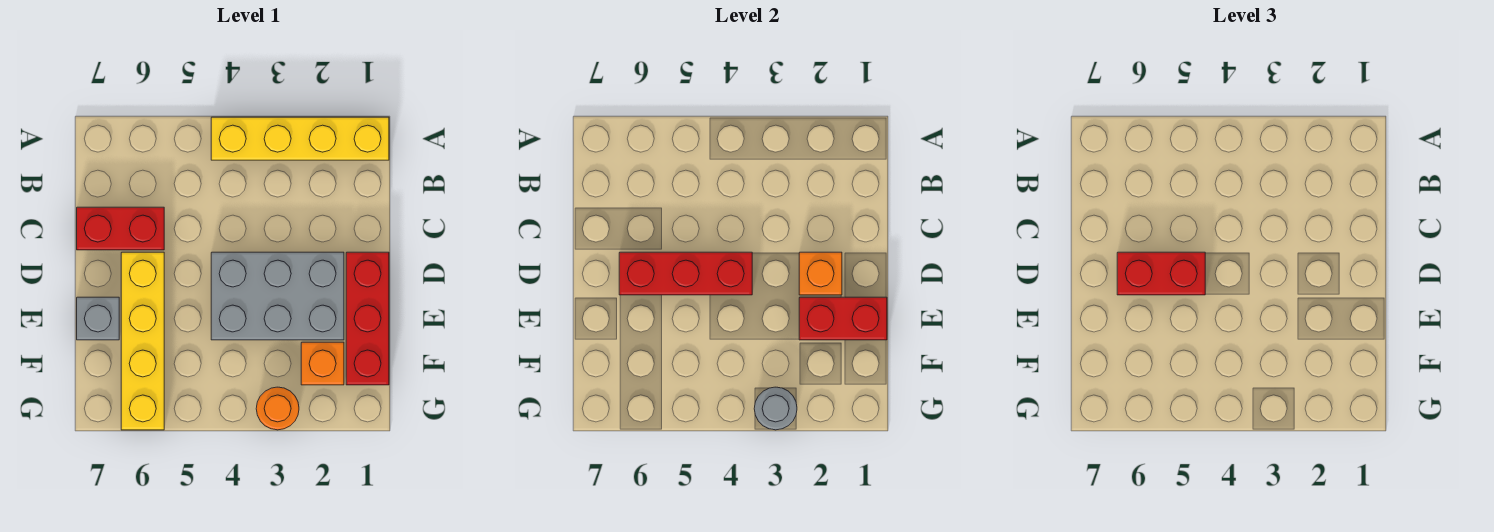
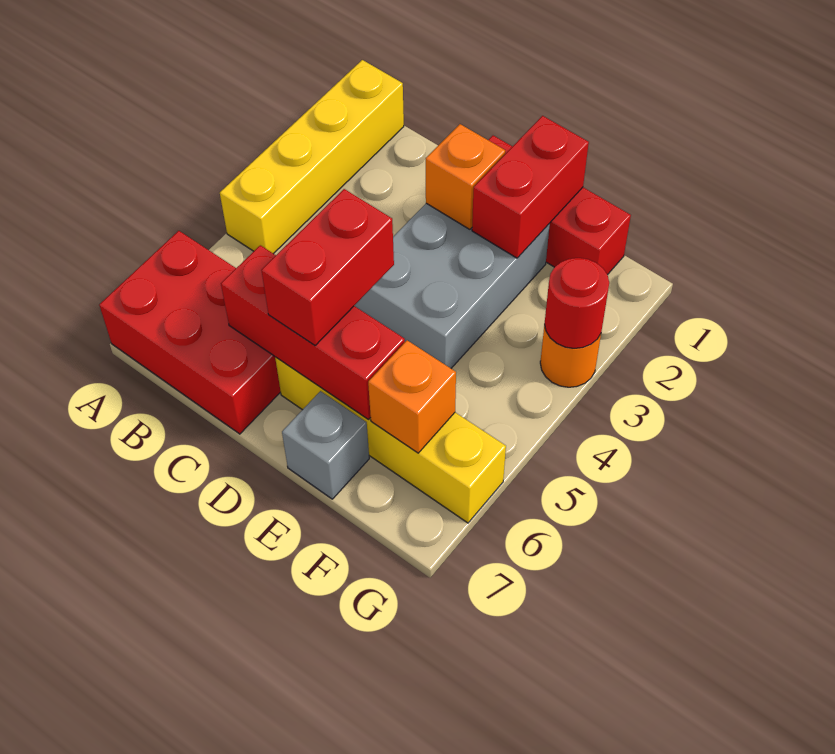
red brick C6:C7 level 1 -> red brick A6:C7 level 1
red brick D4:D6 level 2 -> red brick C6:E6 level 2
orange brick F2 level 1 -> orange brick F6 level 2
grey round brick G3 level 2 -> red round brick G3 level 2

